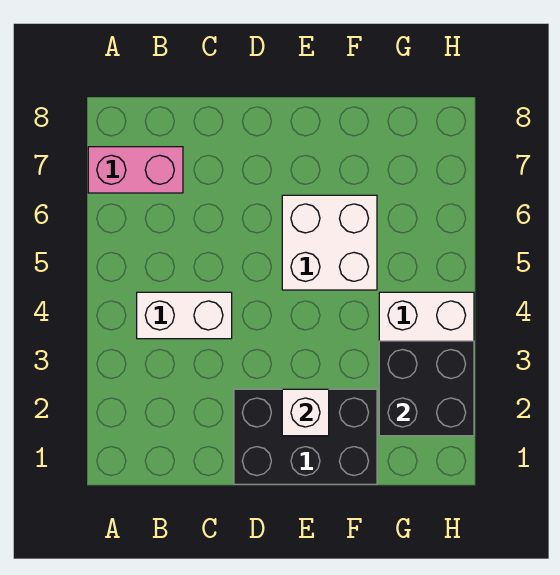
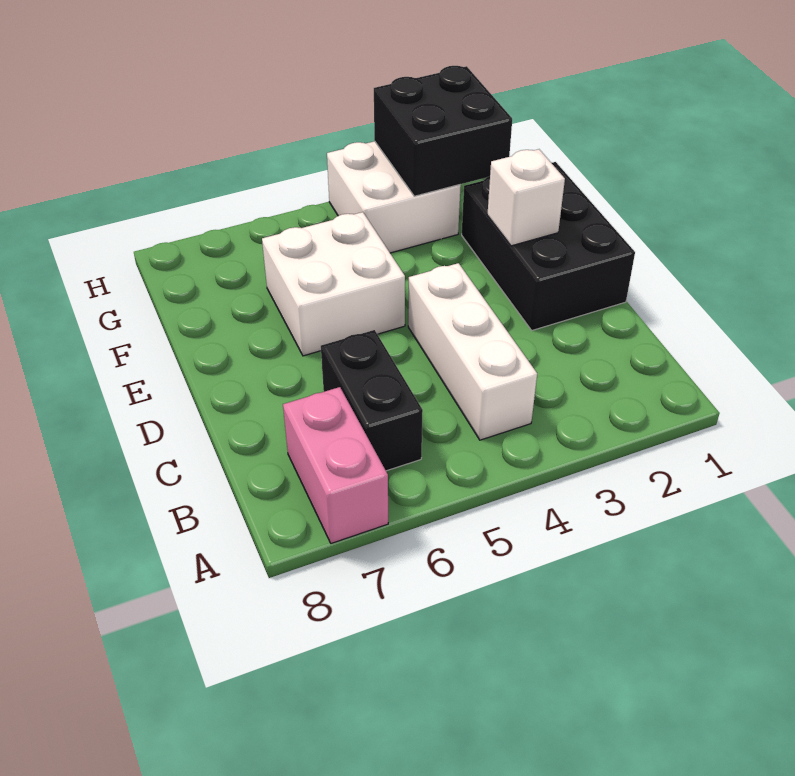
white brick B4:C4 level 1 -> white brick B4:D4 level 1
none -> black brick B6:C6 level 1

